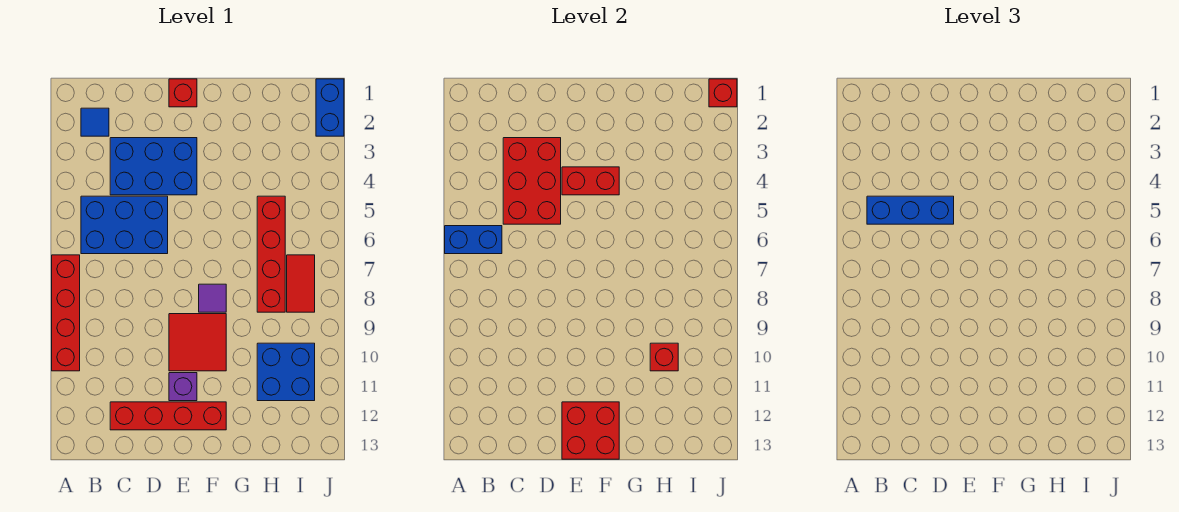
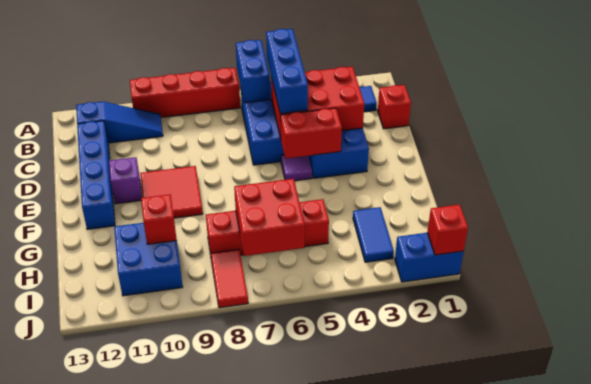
none -> blue slope B10:B12 level 1 top 12
red brick C12:F12 level 1 -> blue brick C12:F12 level 1
red brick E1 level 1 -> red brick C1 level 1
red brick E4:F4 level 2 -> red brick E4:E5 level 2
red brick E12:F13 level 2 -> red brick H6:I7 level 2
purple tile F8 level 1 -> purple tile E5 level 1
none -> blue tile H3:I3 level 1
red tile I7:I8 level 1 -> red tile I8:J8 level 1

